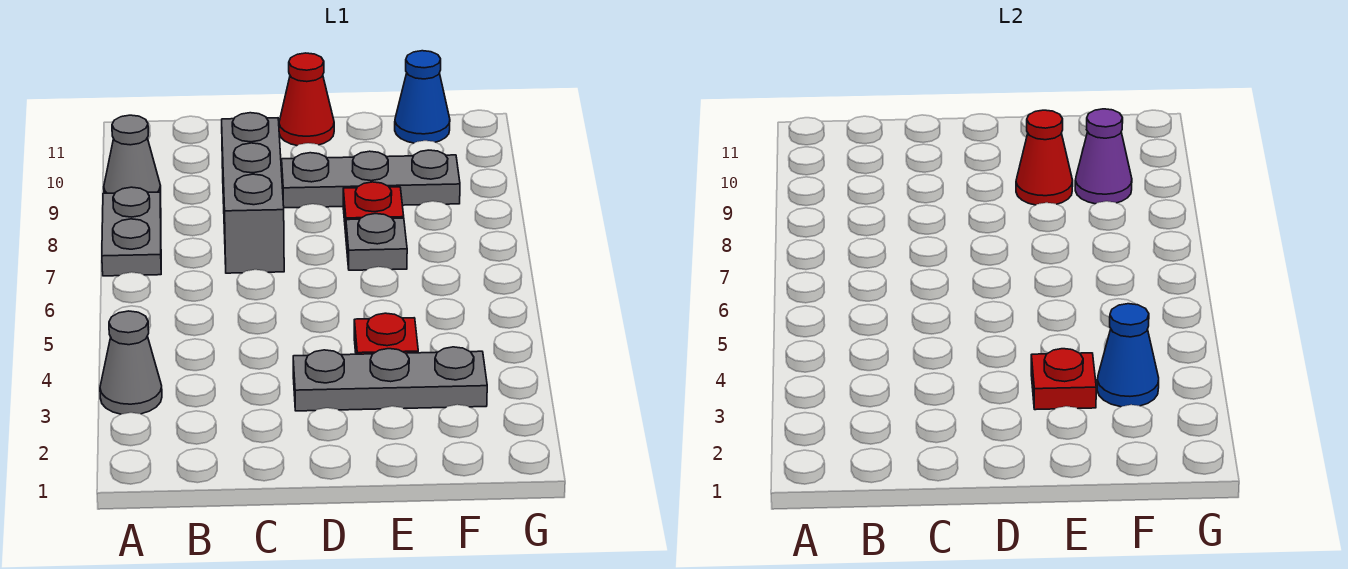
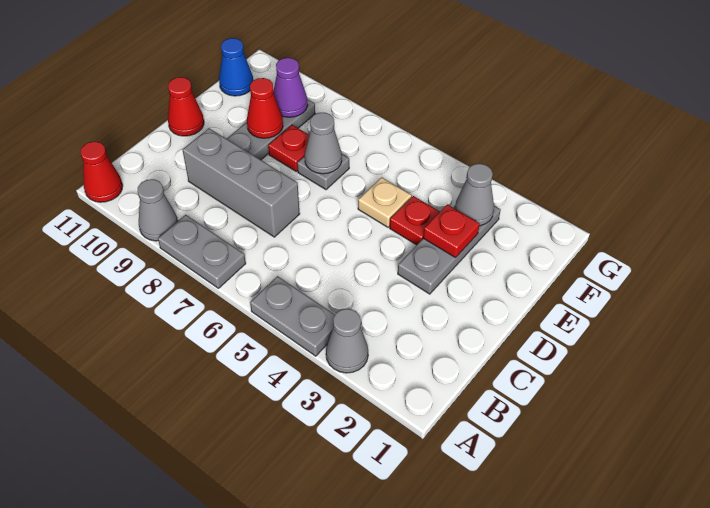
none -> grey plate A4:A5 level 1
none -> red cone A11 level 1
none -> tan plate E5 level 1
none -> grey cone E7 level 2
blue cone F3 level 2 -> grey cone F3 level 2

